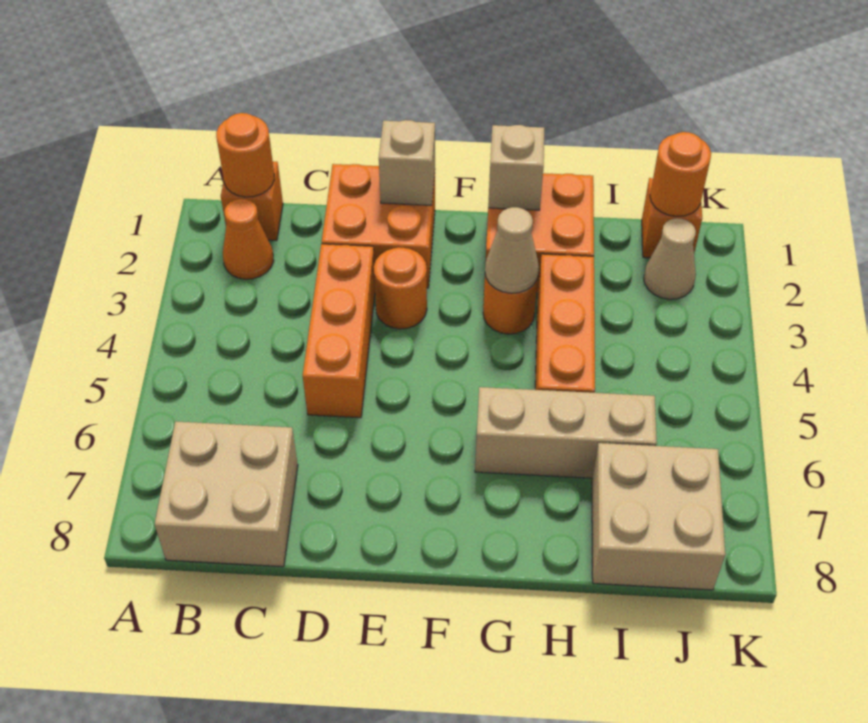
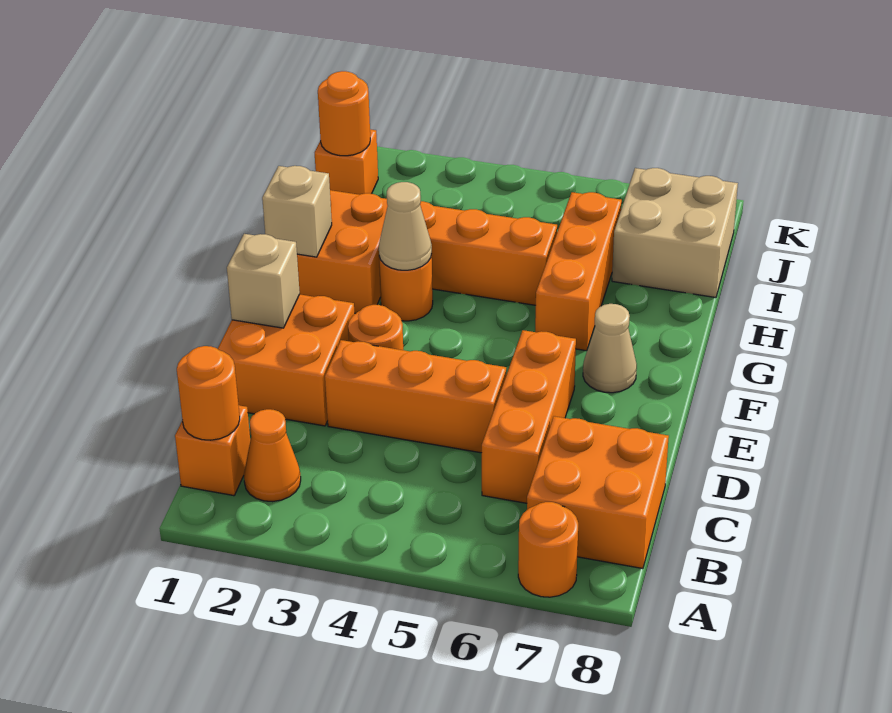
none -> orange round brick A7 level 1
tan brick B7:C8 level 1 -> orange brick B7:C8 level 1
none -> orange brick C6:E6 level 1
tan brick G6:I6 level 1 -> orange brick G6:I6 level 1
tan cone J2 level 1 -> tan cone F7 level 1

